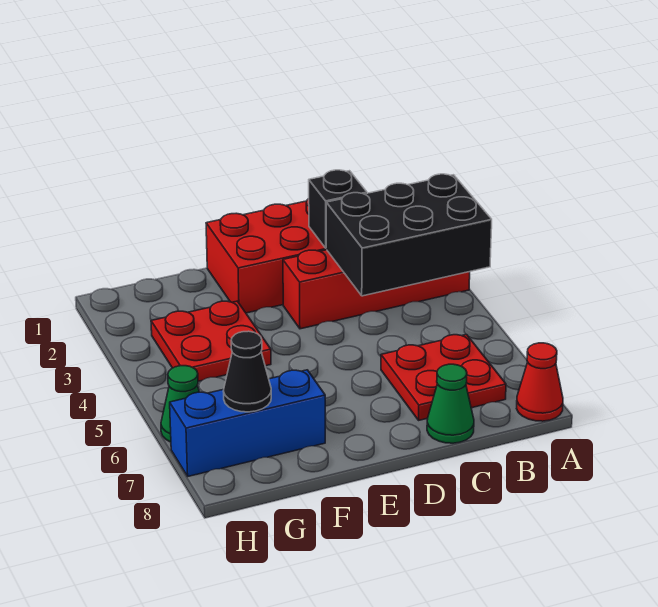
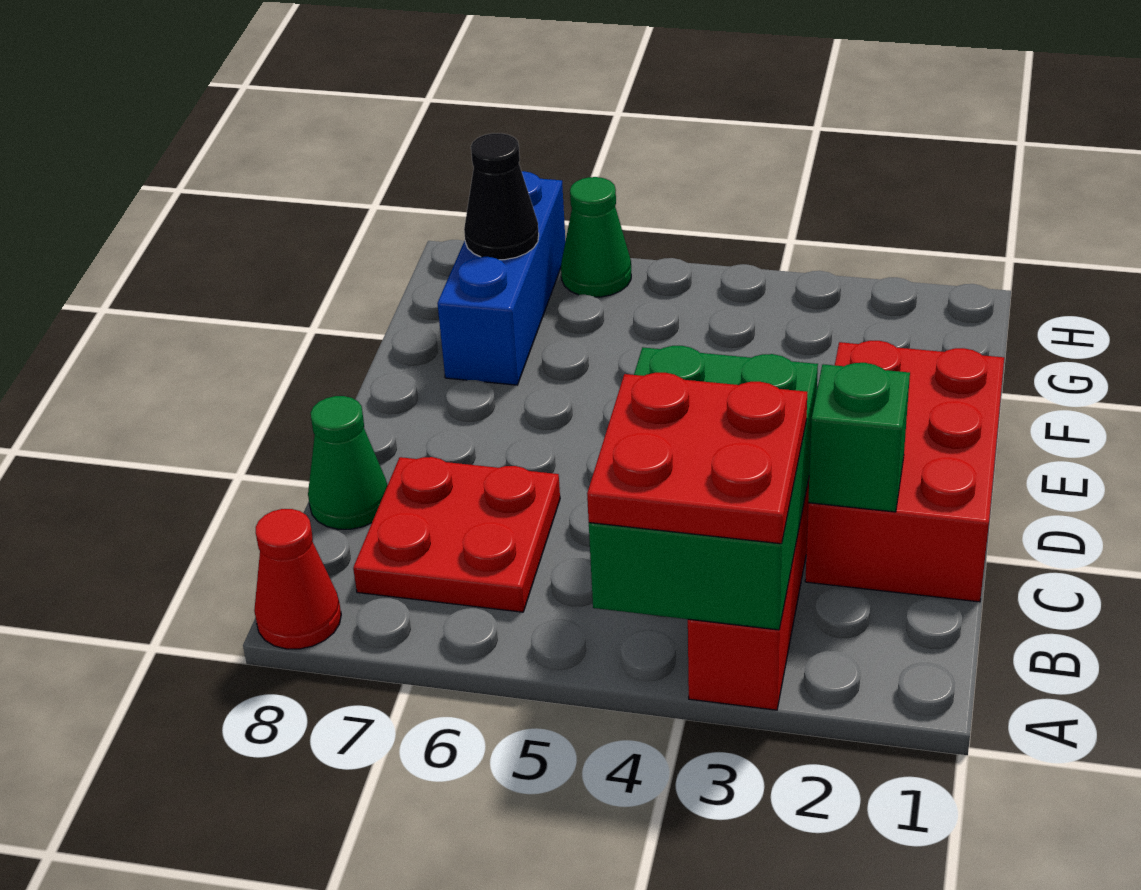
black brick A3:C4 level 2 -> green brick A3:C4 level 2
black brick C2 level 2 -> green brick C2 level 2
red plate F3:G4 level 1 -> red plate A3:B4 level 3

